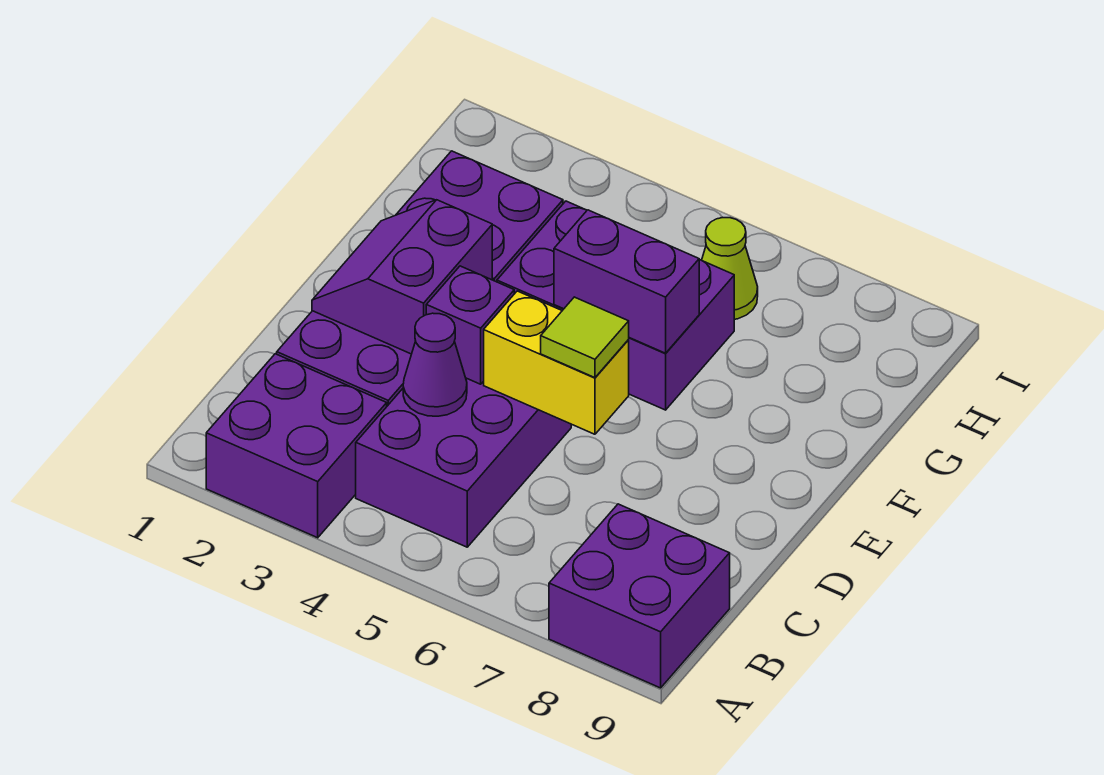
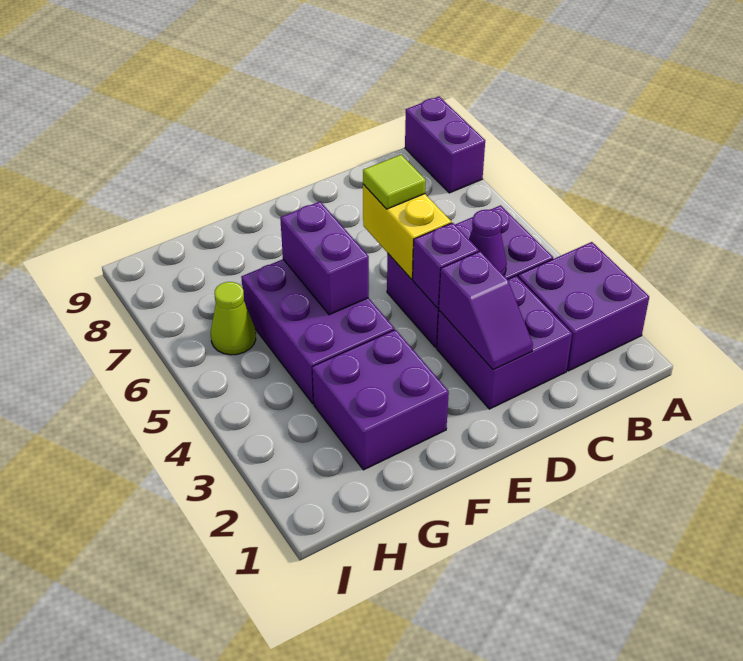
purple brick A8:B9 level 1 -> purple brick A8:A9 level 1
purple slope D2:E3 level 2 top 3 -> purple slope D2:D3 level 2 top 3

